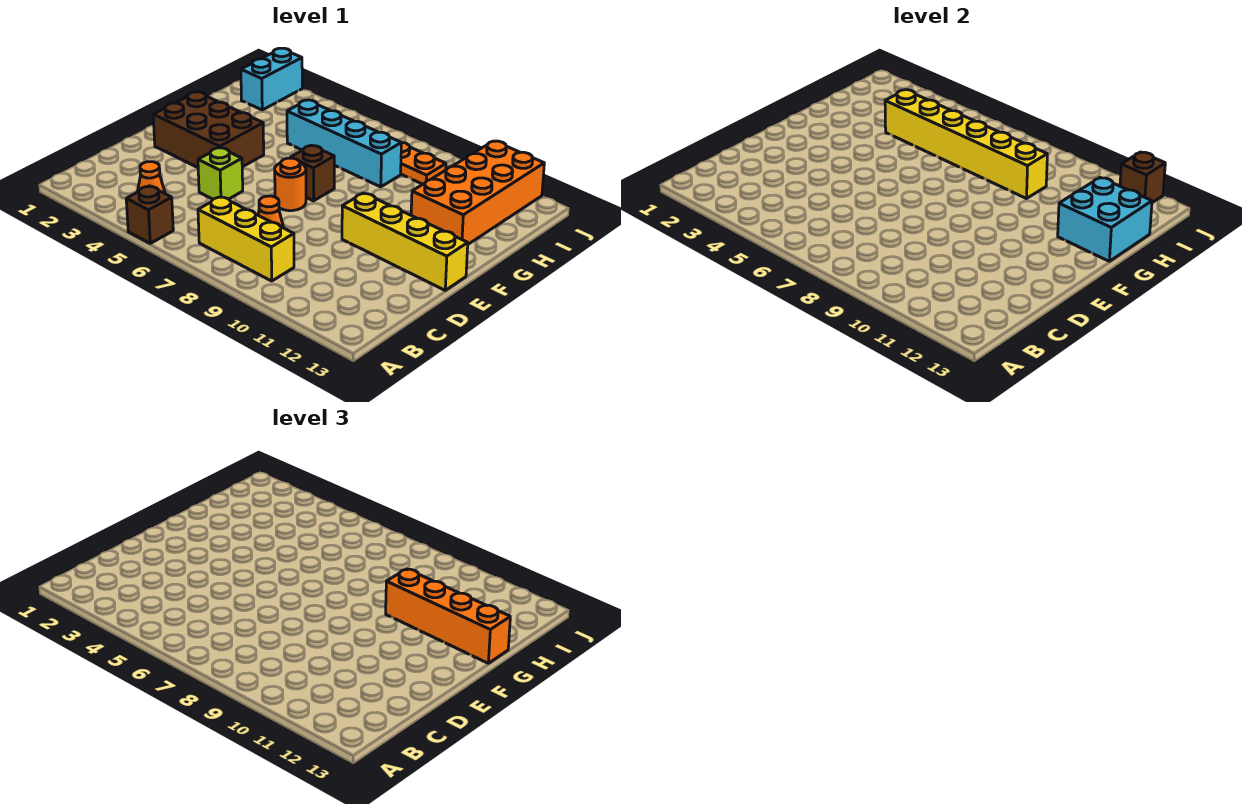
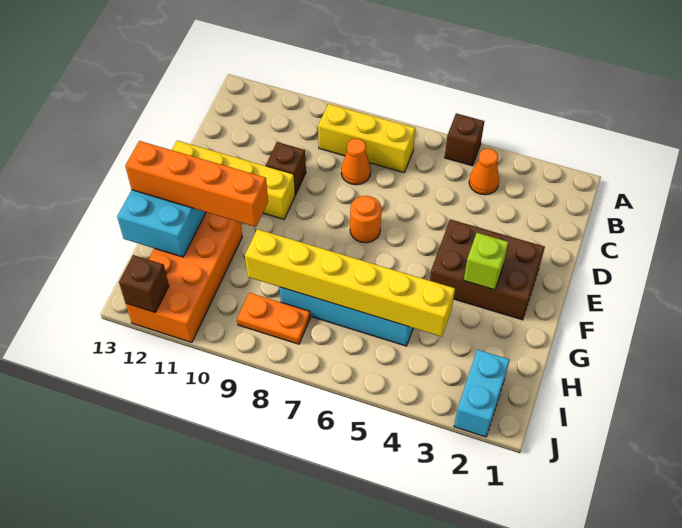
lime brick D5 level 1 -> lime brick F3 level 2
brown brick F7 level 1 -> brown brick D10 level 1

